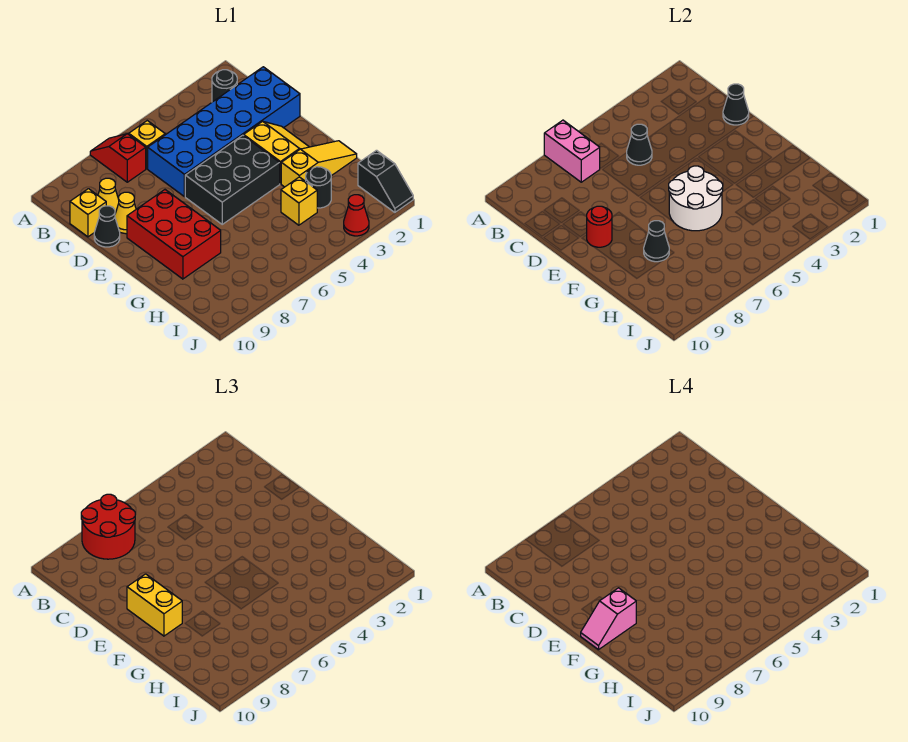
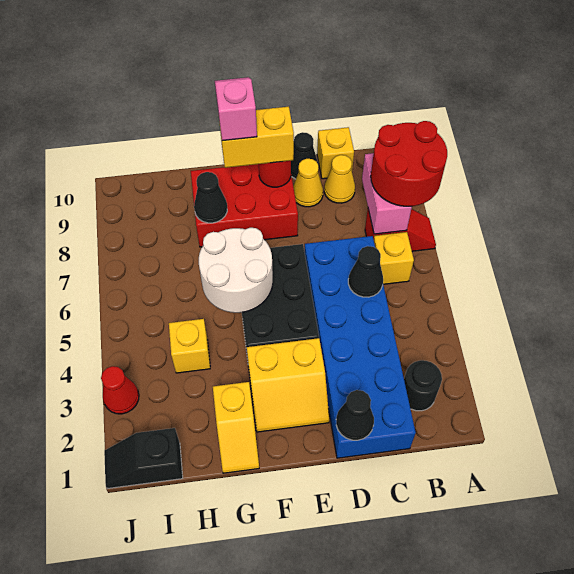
pink brick A7:B7 level 2 -> pink brick B7:B8 level 2
yellow slope G1:G3 level 1 top 3 -> yellow slope G1:G2 level 1 top 2
black round brick H3 level 1 -> none

